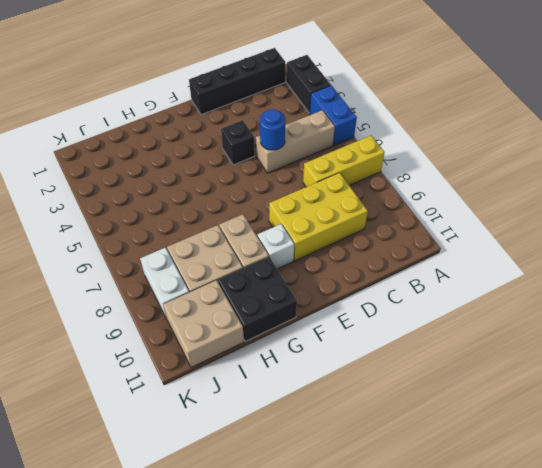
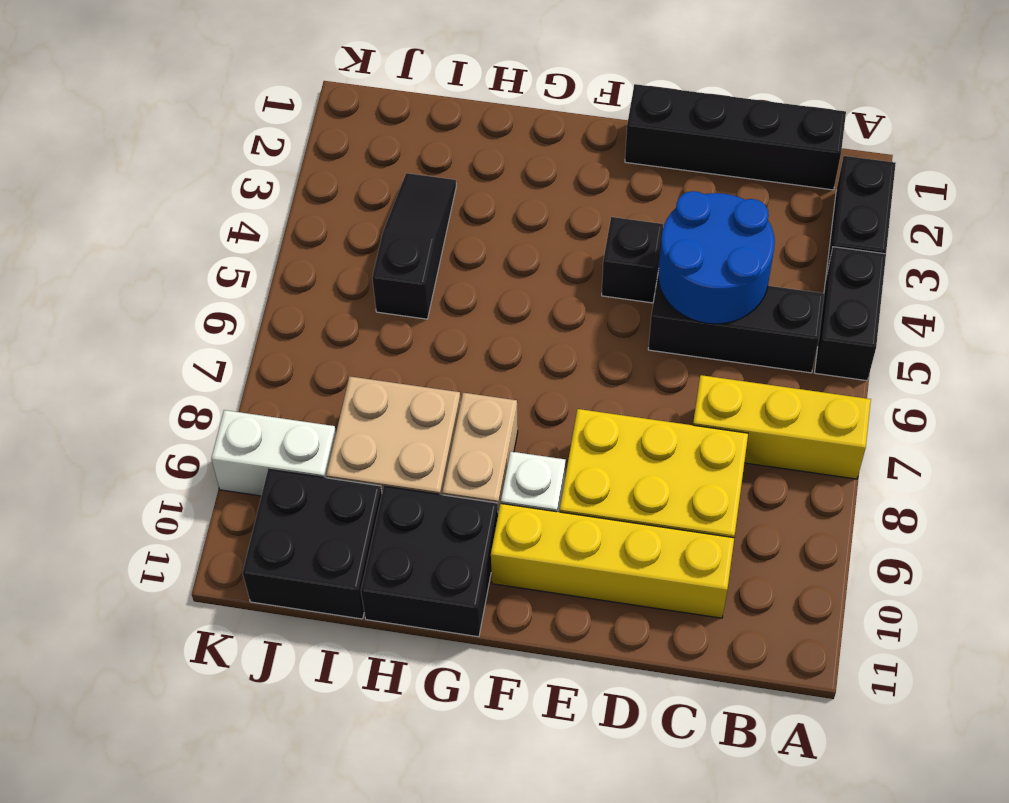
blue brick A4:A5 level 1 -> black brick A4:A5 level 1
tan brick B5:D5 level 1 -> black brick B5:D5 level 1
none -> yellow brick C10:F10 level 1
blue round brick D5 level 2 -> blue round brick C4:D5 level 2
none -> black slope I3:I5 level 1 top 5
tan brick I10:J11 level 1 -> black brick I10:J11 level 1
white brick J8:J9 level 1 -> white brick J9:K9 level 1

